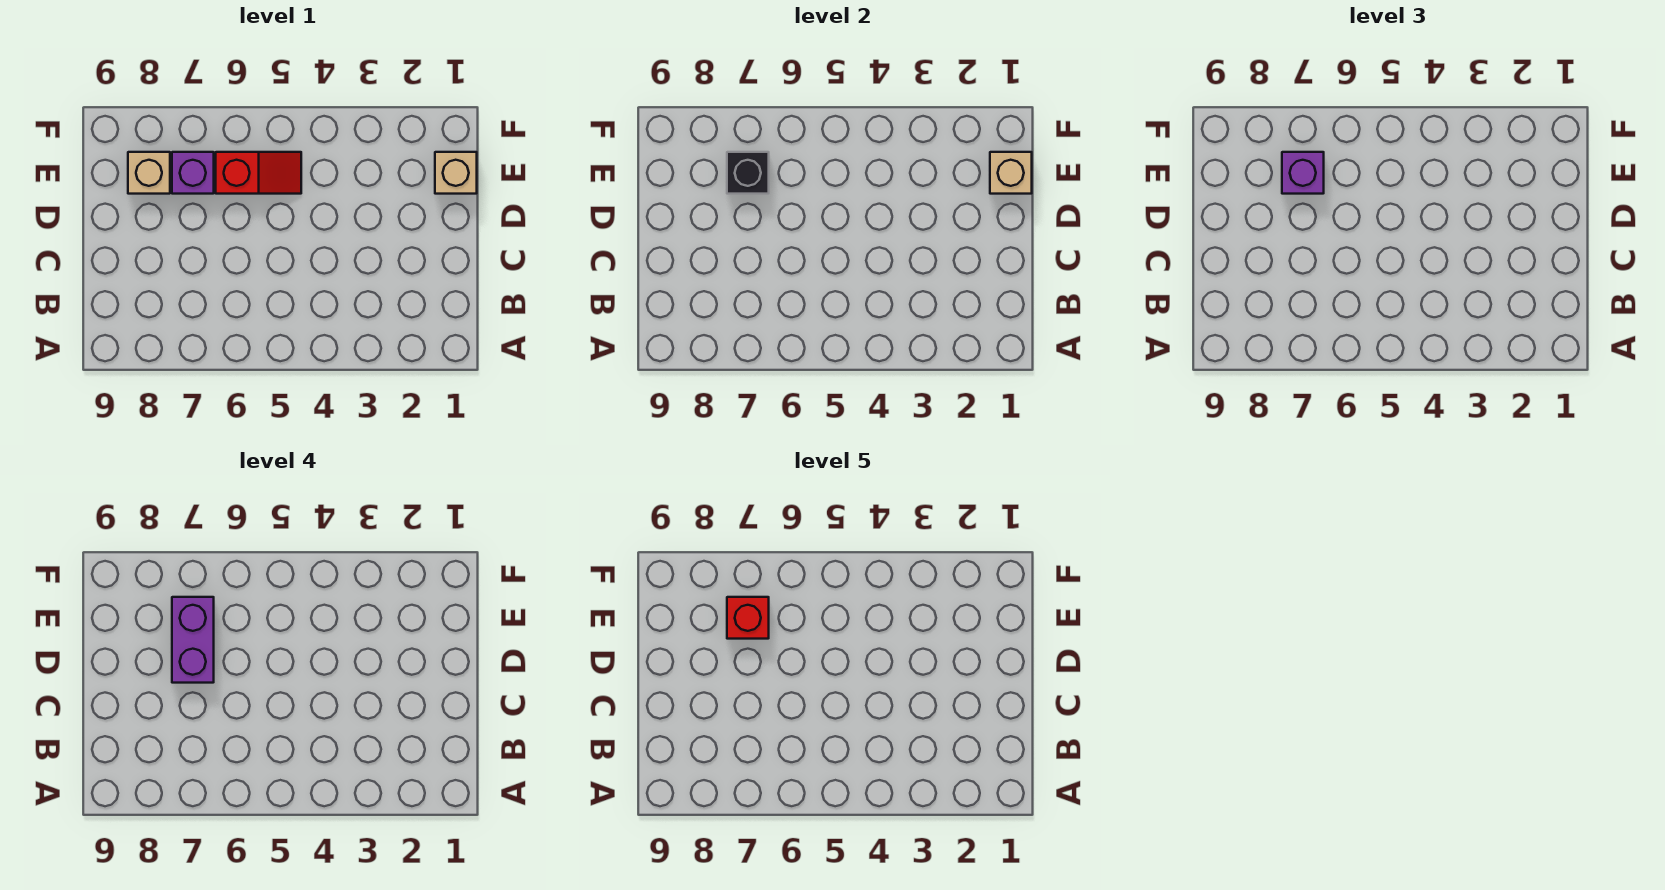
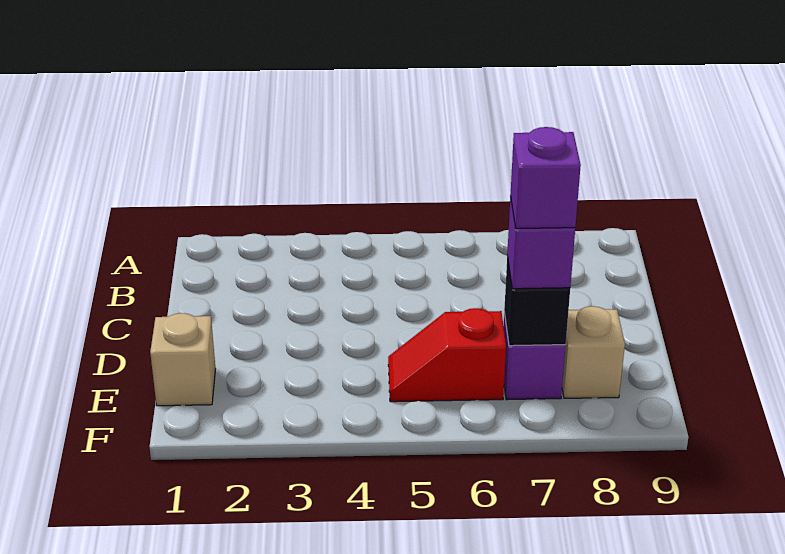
purple brick D7:E7 level 4 -> purple brick E7 level 4
tan brick E1 level 2 -> none
red brick E7 level 5 -> none

